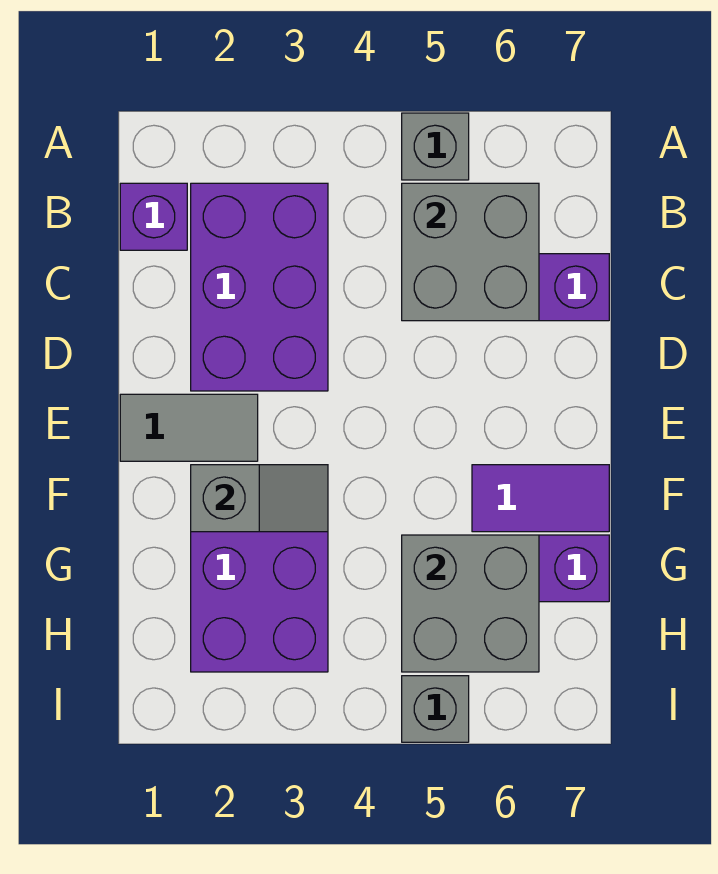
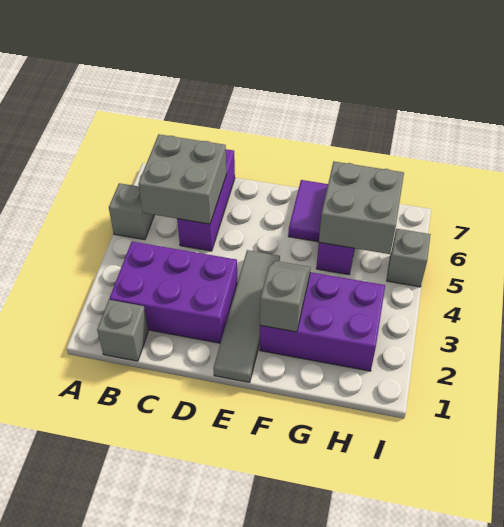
purple brick B1 level 1 -> grey brick B1 level 1
grey tile E1:E2 level 1 -> grey tile E1:E4 level 1

